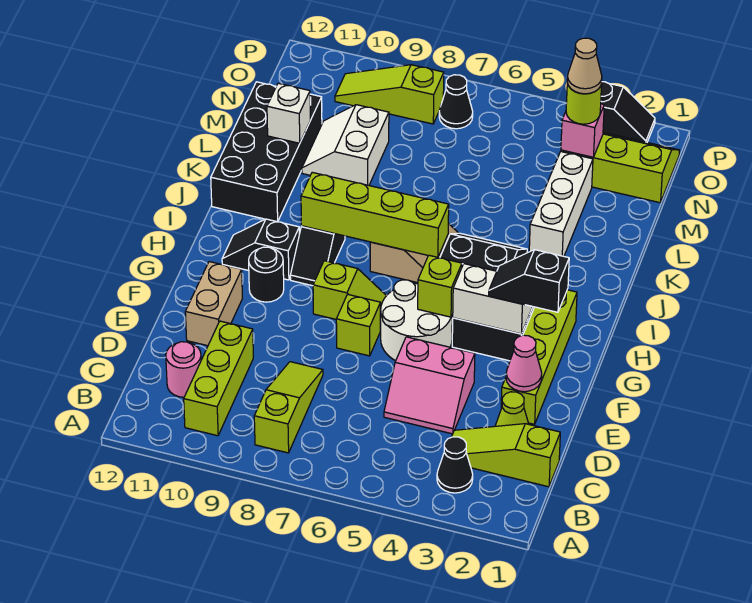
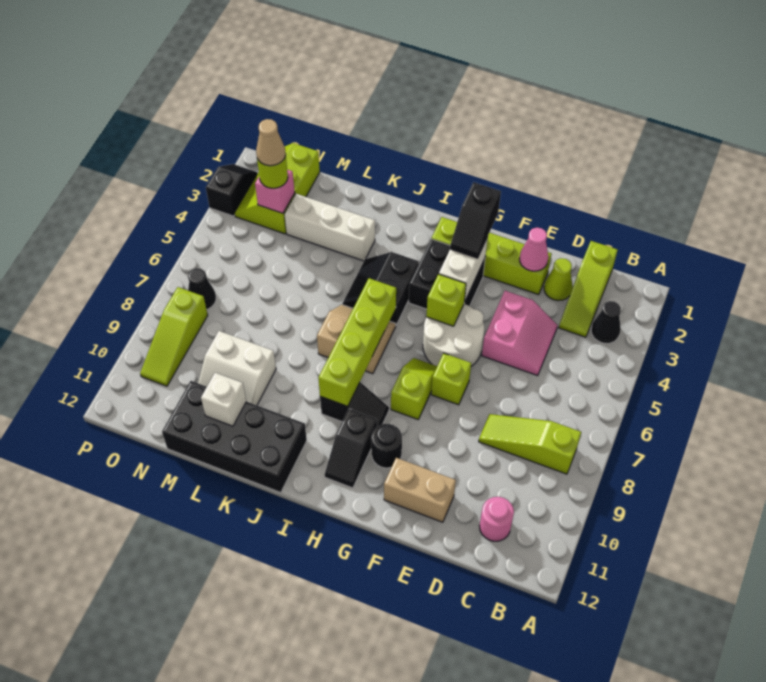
lime brick B10:D10 level 1 -> none

